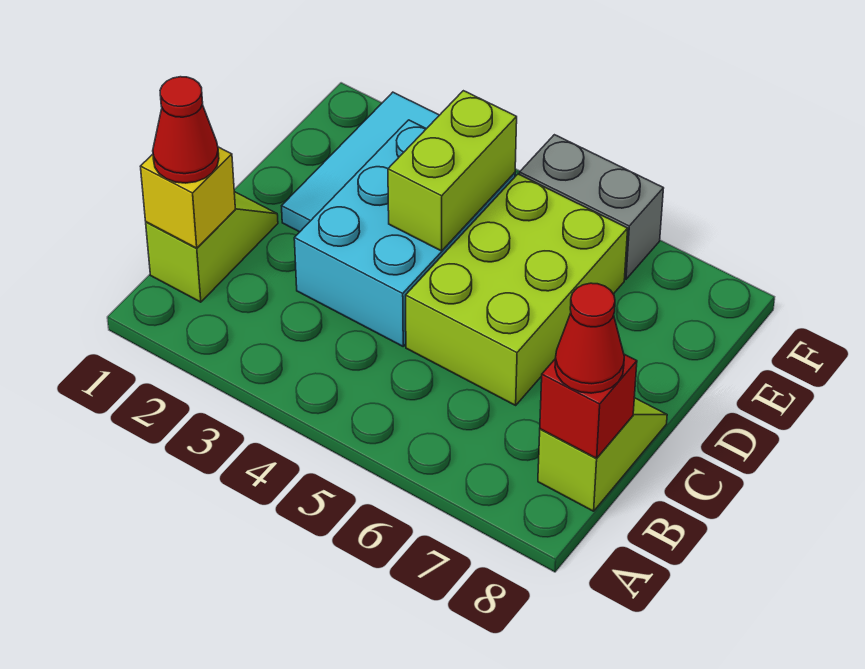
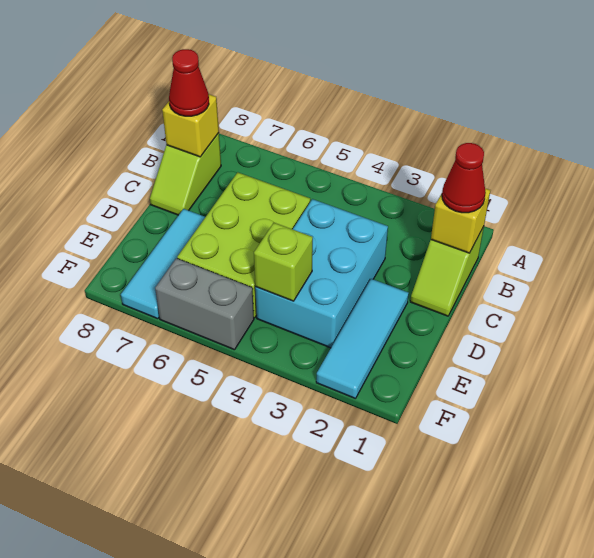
red brick B8 level 2 -> yellow brick B8 level 2
lime brick D4:E4 level 2 -> lime brick E4 level 2
none -> cyan tile D7:F7 level 1

